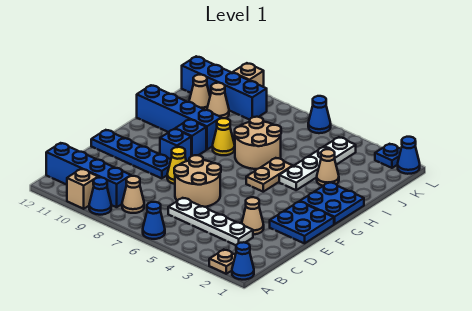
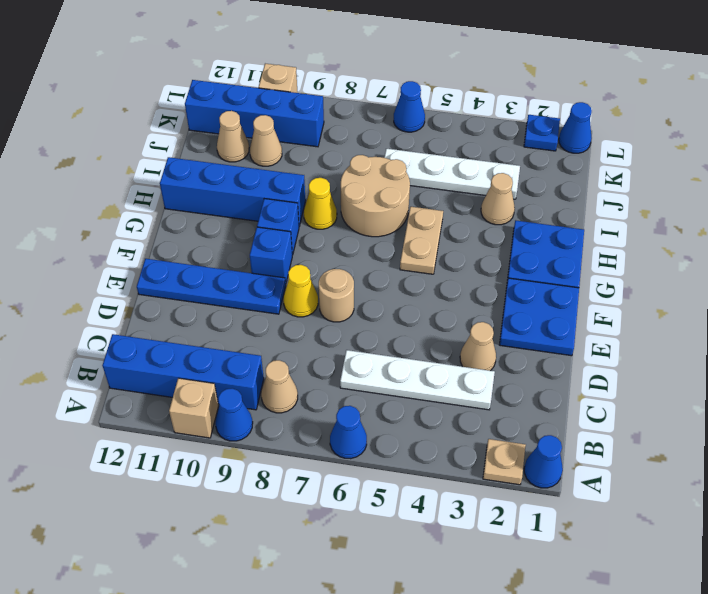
tan round brick D6:E7 level 1 -> tan round brick E7 level 1
white plate H4:K4 level 1 -> white plate J3:J6 level 1

